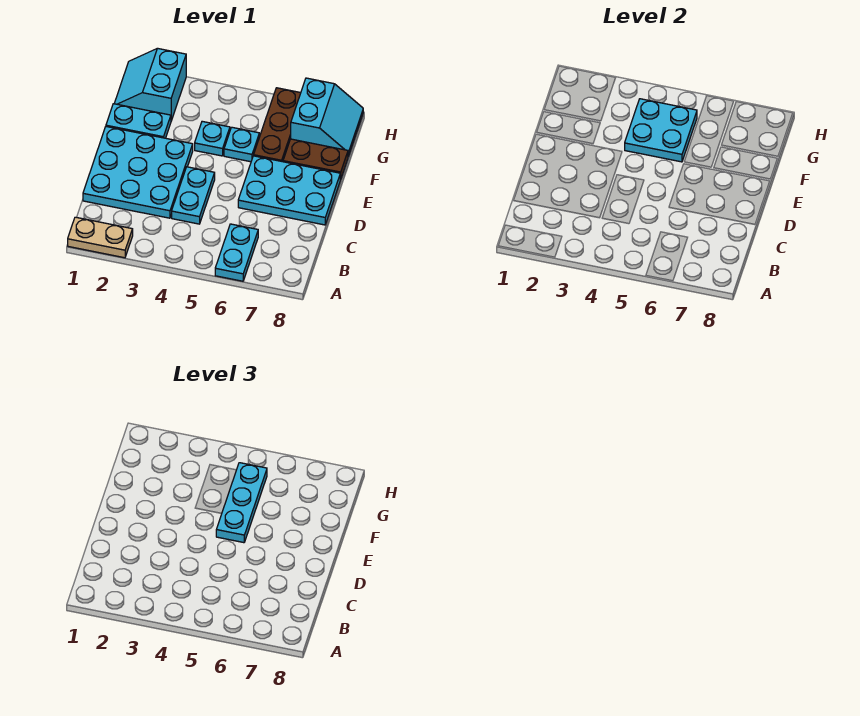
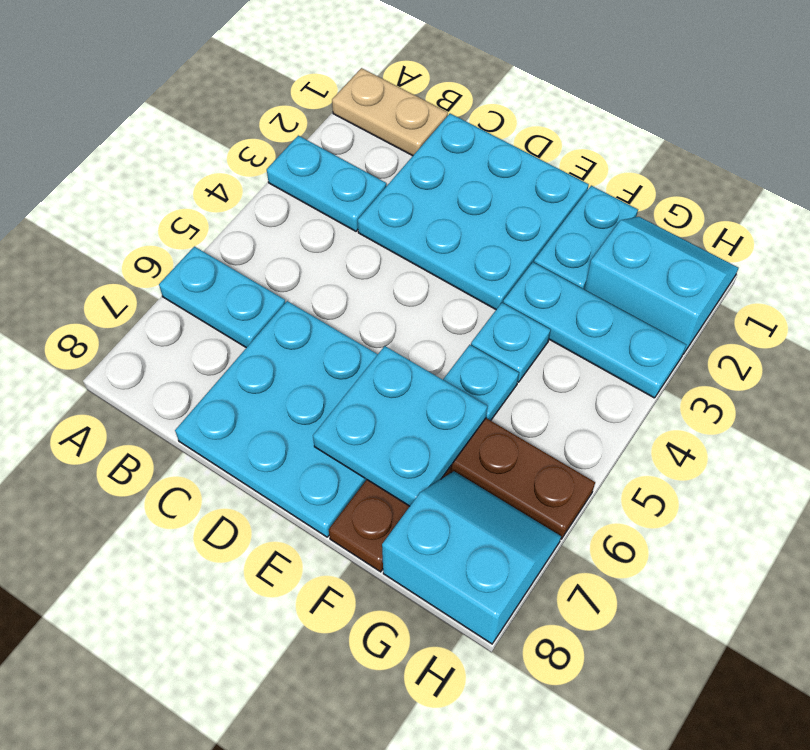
tan plate A1:A2 level 1 -> tan plate A1:B1 level 1
cyan plate C4:D4 level 1 -> cyan plate A3:B3 level 1
cyan plate D6:E8 level 1 -> cyan plate C6:E8 level 1
cyan plate E5:G5 level 3 -> cyan plate F3:H3 level 1
cyan plate F4:G5 level 2 -> cyan plate E6:F7 level 2
cyan slope G7:H8 level 1 top 7 -> cyan slope G7:H8 level 1 top 8

